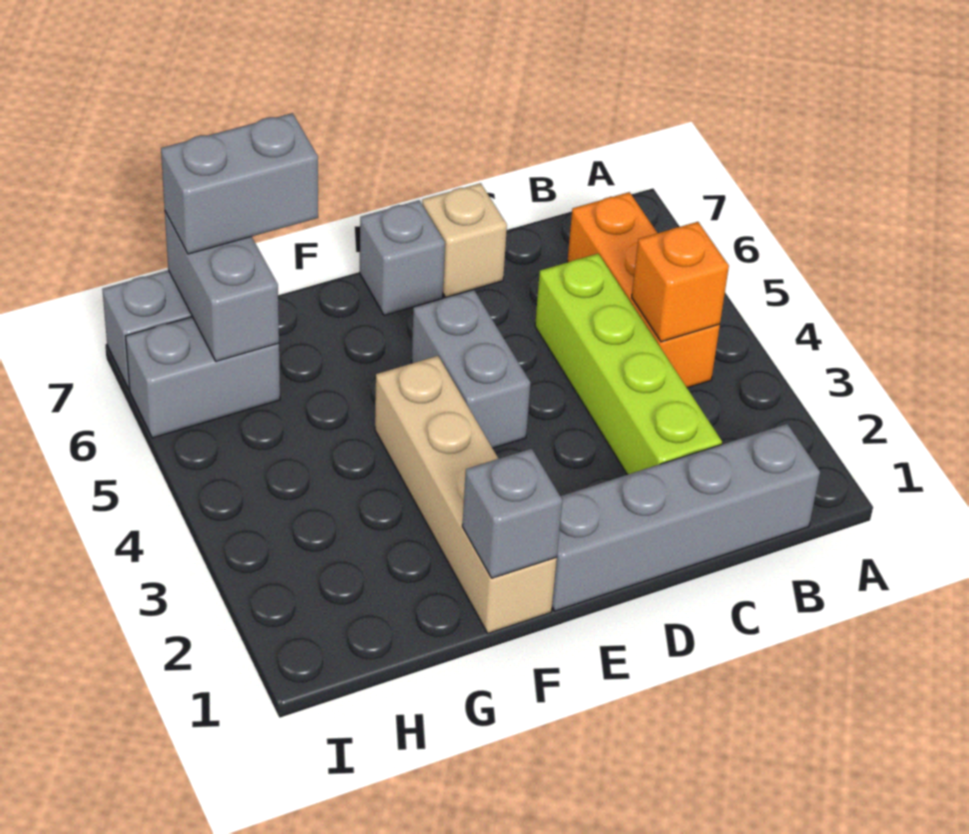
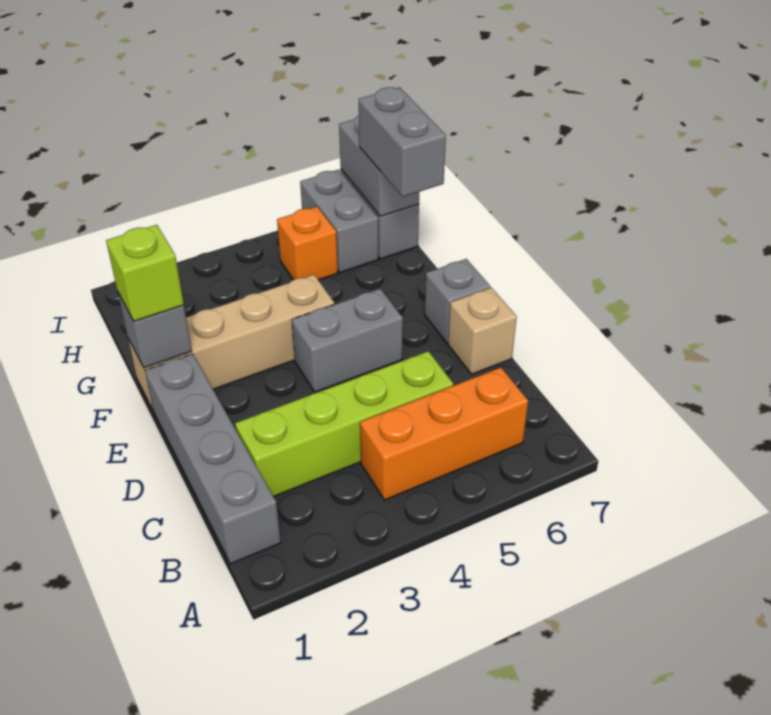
orange brick B4 level 2 -> orange brick H5 level 1
none -> lime brick F1 level 3
grey brick H6:H7 level 2 -> grey brick H7:I7 level 2

